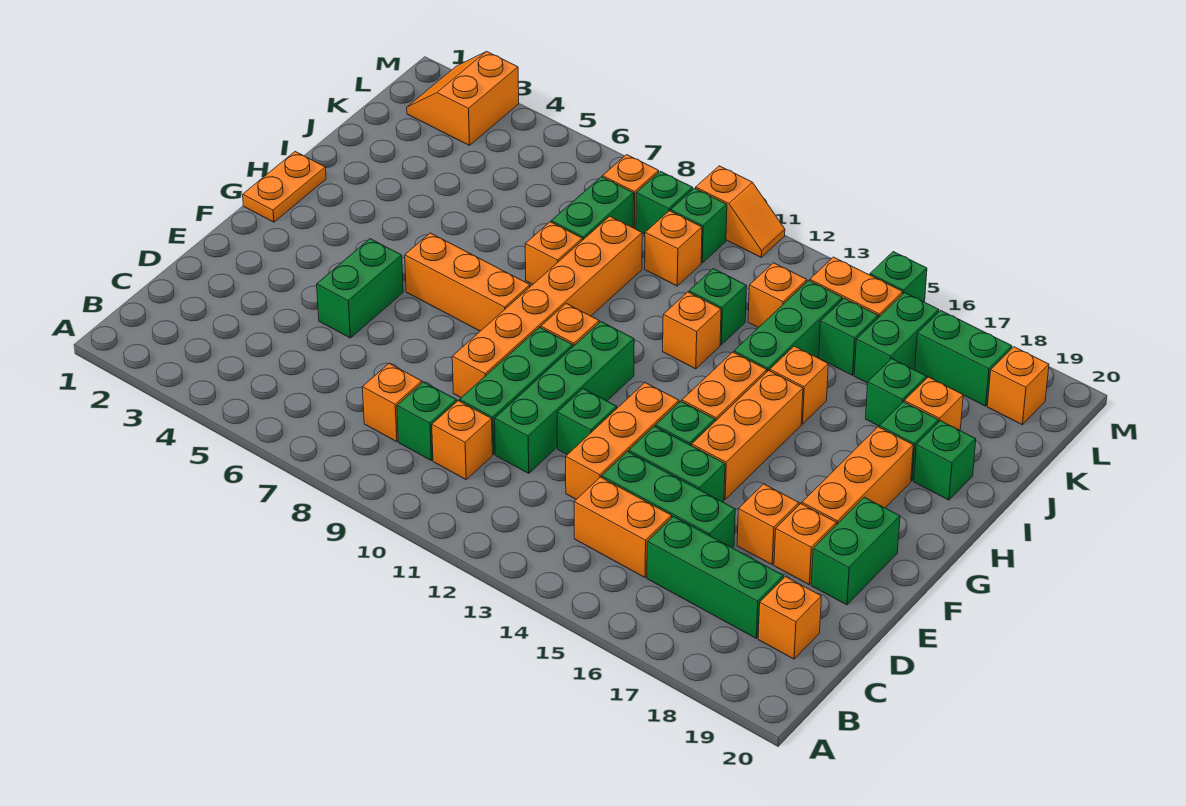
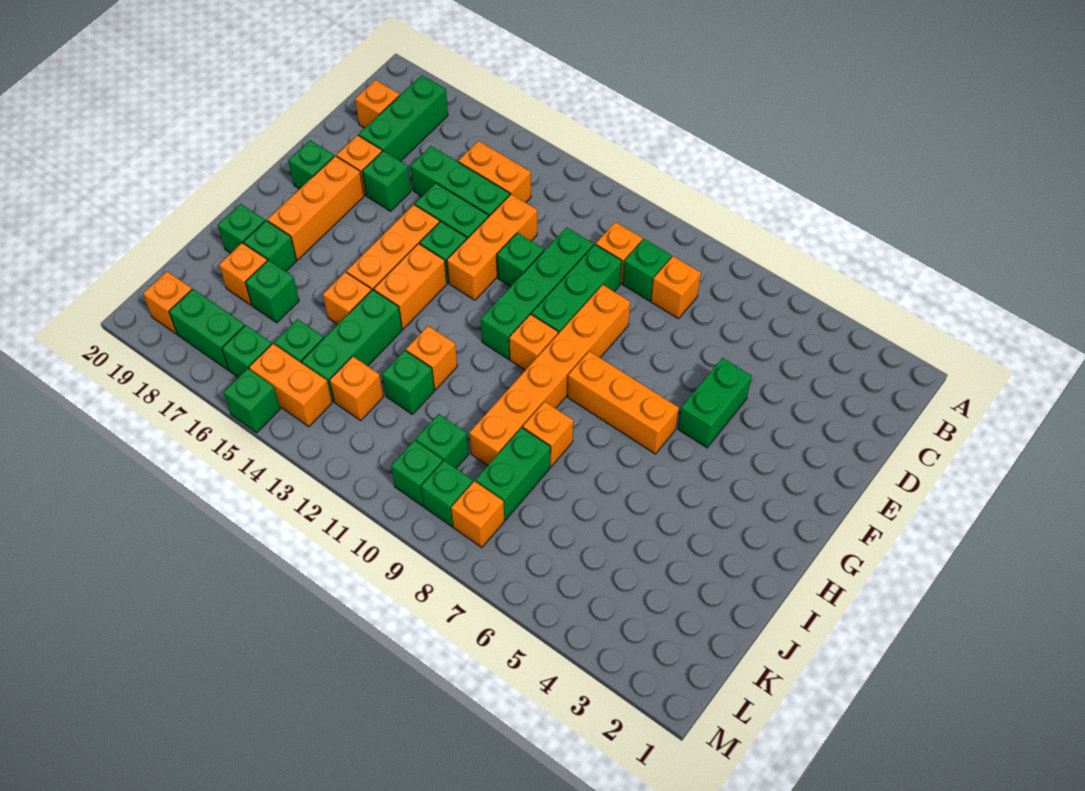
green brick C16:C18 level 1 -> green brick B18:D18 level 1
orange brick E17 level 1 -> green brick E17 level 1
green brick E19:F19 level 1 -> green brick F19 level 1
orange plate G1:H1 level 1 -> none
orange brick K10 level 1 -> green brick K10 level 1
green brick K16:L16 level 1 -> green brick L16 level 1
orange slope L2:M3 level 1 top 3 -> none
orange slope M10:M11 level 1 top 10 -> none

